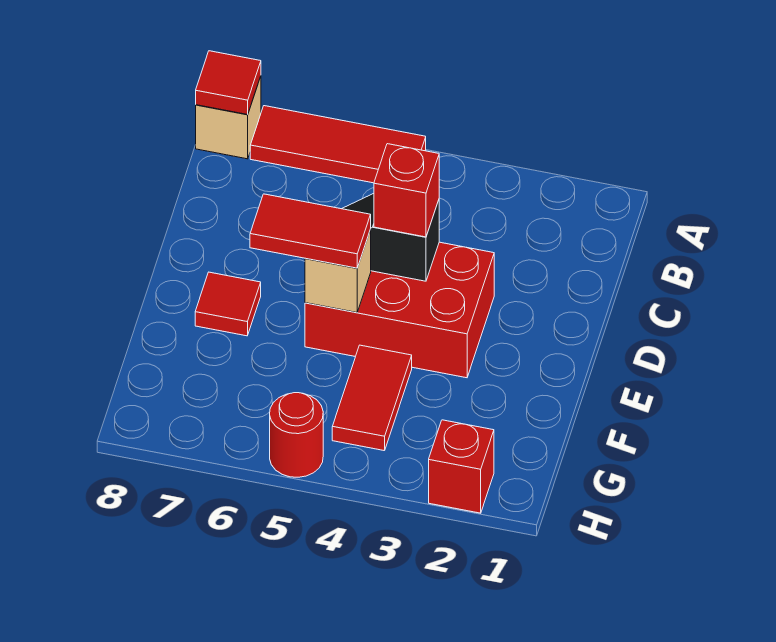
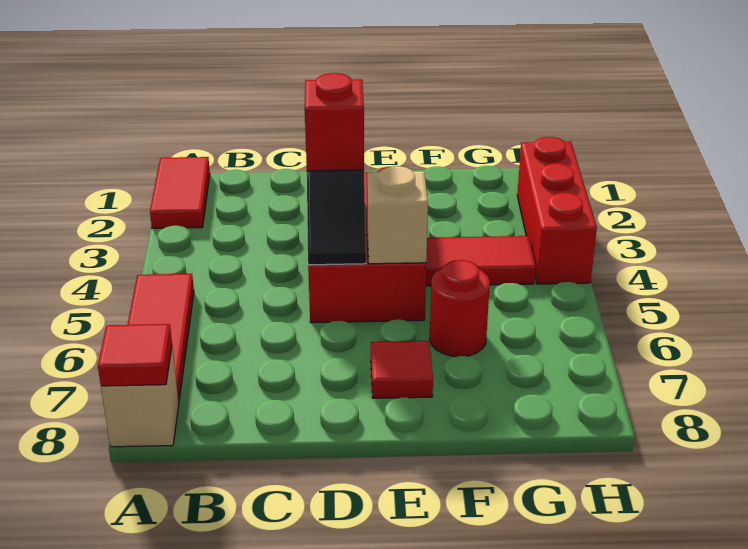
red tile E5:E6 level 3 -> red tile A1:A2 level 1
red brick H2 level 1 -> red brick H2:H4 level 1
red round brick H5 level 1 -> red round brick F6 level 1

